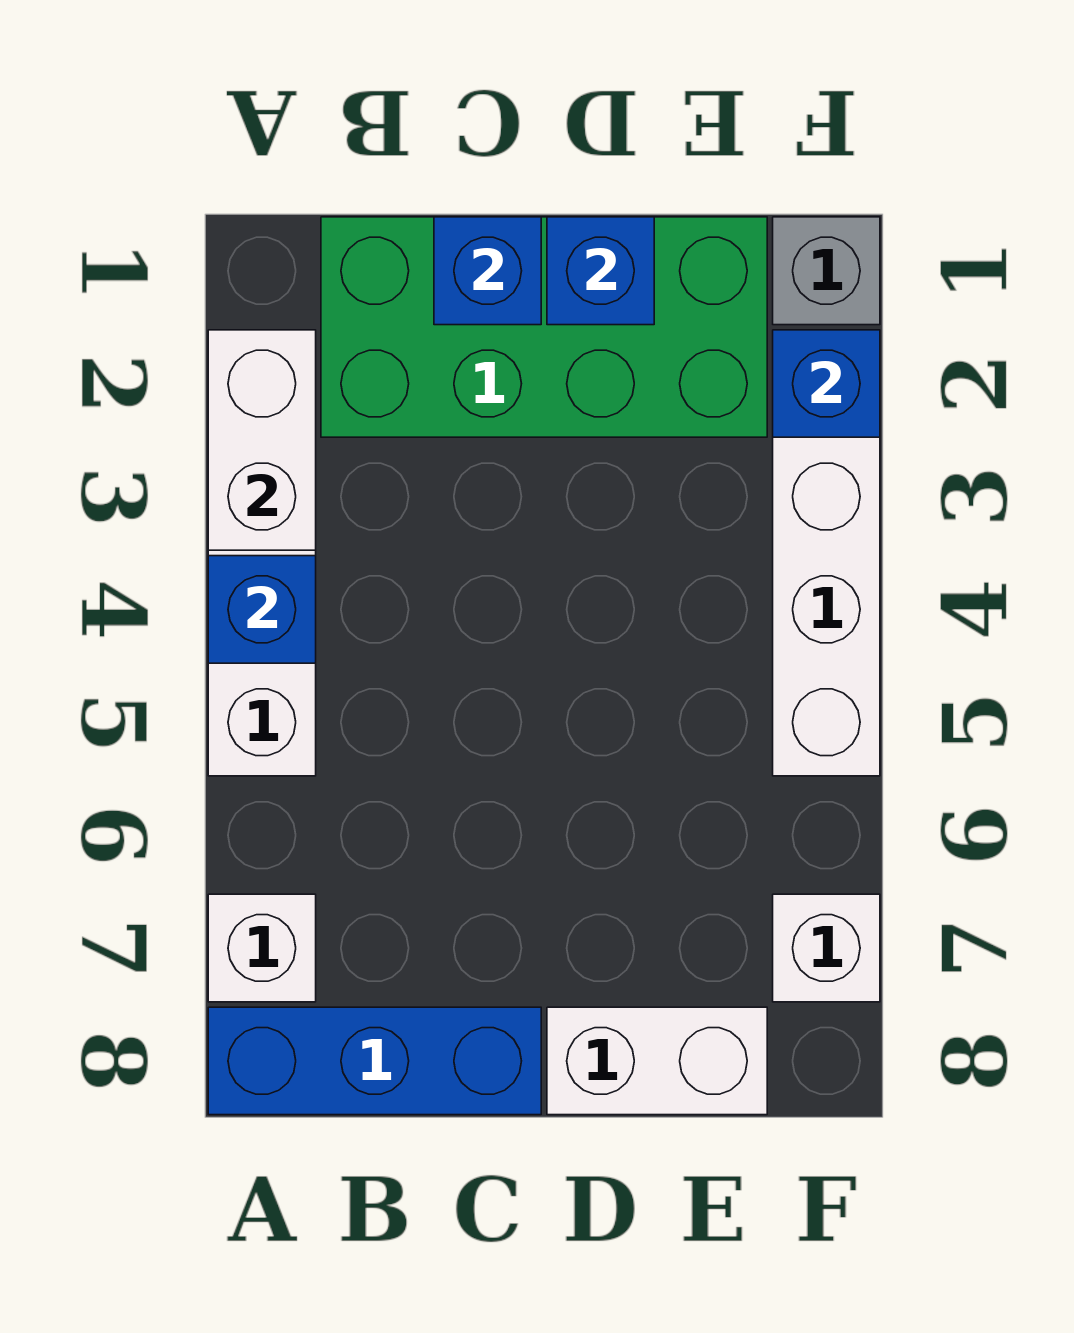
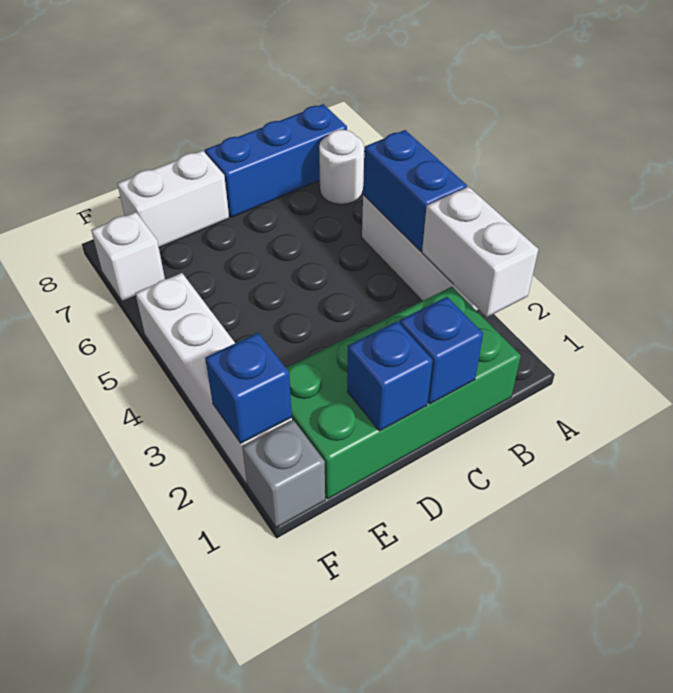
blue brick A4 level 2 -> blue brick A4:A5 level 2
white brick A7 level 1 -> white round brick A7 level 1

